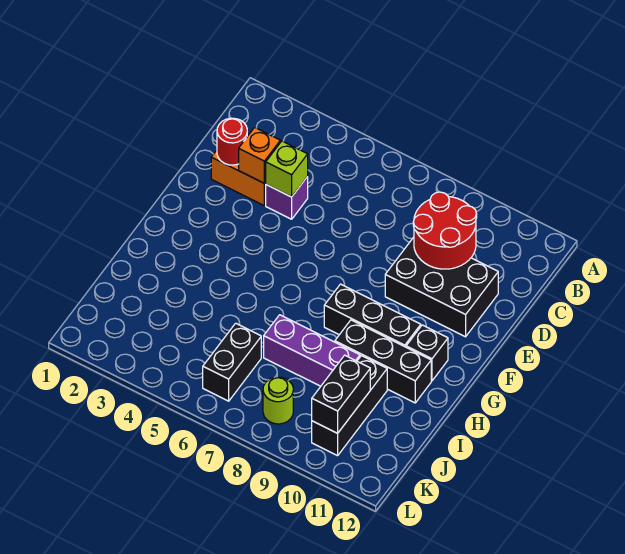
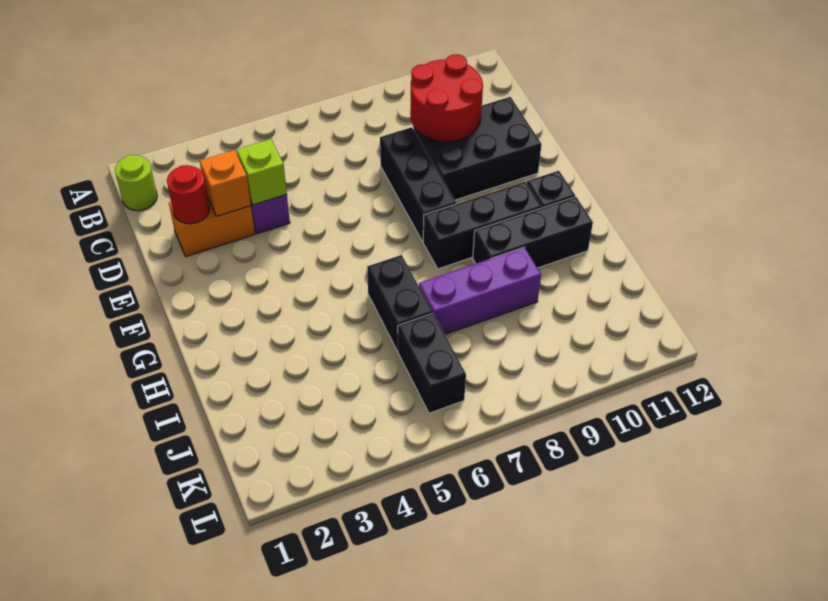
black brick I10:K10 level 1 -> black brick D8:F8 level 1
black brick J10:K10 level 2 -> black brick H6:I6 level 1
lime round brick K8 level 1 -> lime round brick B1 level 1

